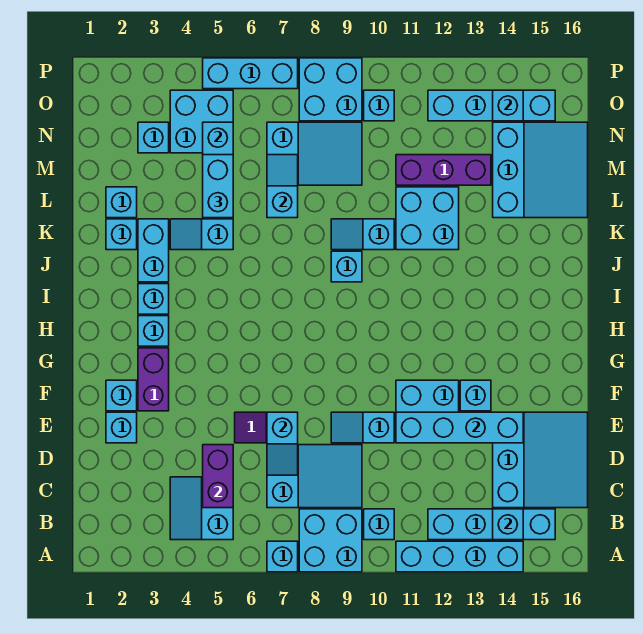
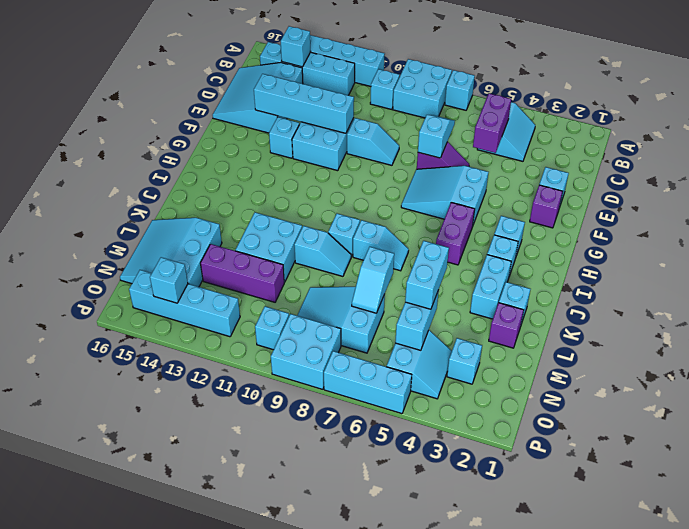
cyan slope C7:D9 level 1 top 7 -> cyan slope F5:G7 level 1 top 5
cyan brick F2 level 1 -> purple brick F2 level 1
purple brick F3:G3 level 1 -> purple brick H5:I5 level 1
cyan slope K4:K5 level 1 top 5 -> cyan slope J7:J8 level 1 top 8
cyan brick L2 level 1 -> purple brick L2 level 1
cyan brick N4:O5 level 1 -> cyan slope N4:O5 level 1 top 5

